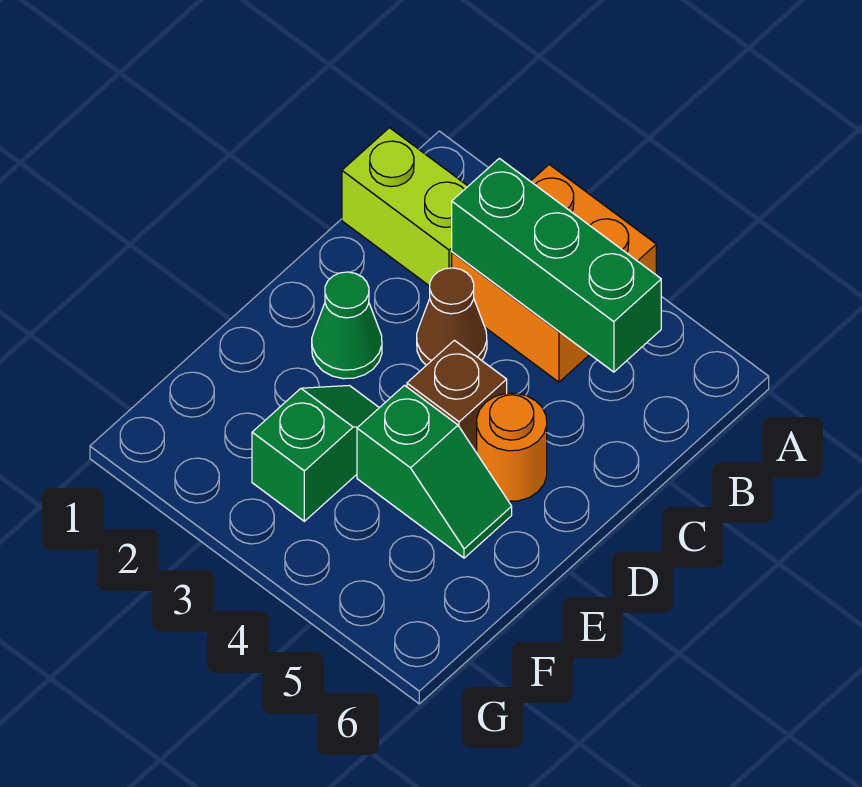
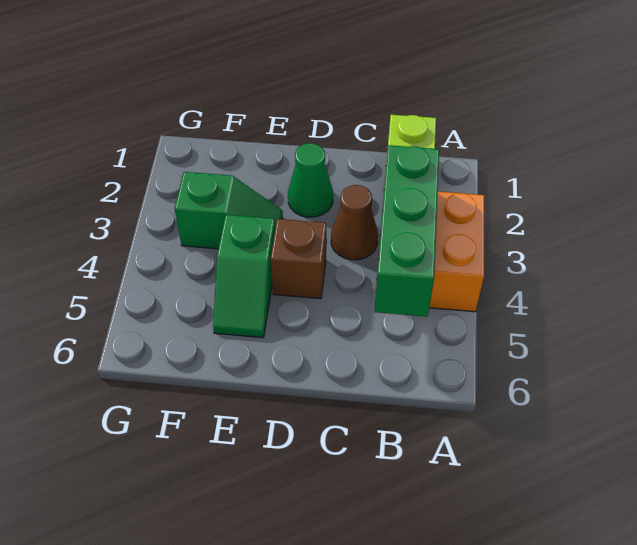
orange round brick D5 level 1 -> none

